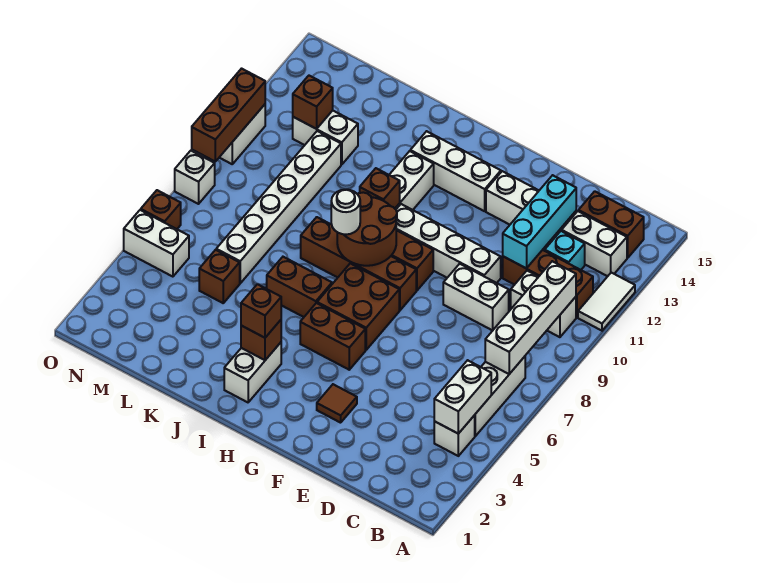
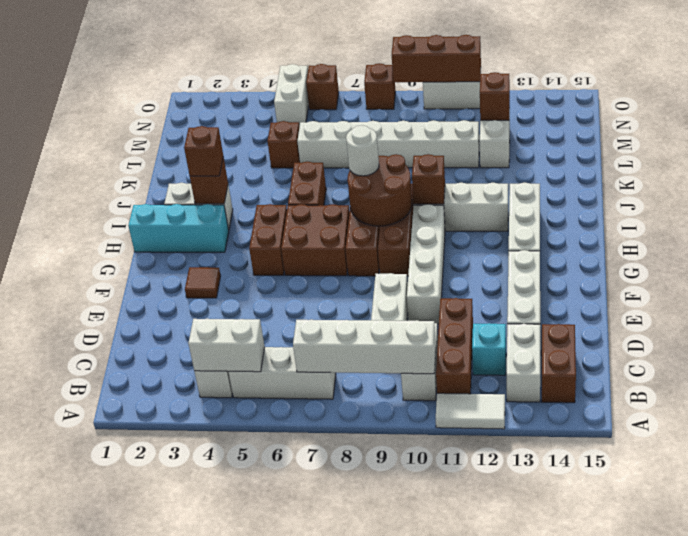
cyan brick D11:D13 level 2 -> cyan brick H1:H3 level 1
white brick O8 level 1 -> brown brick O8 level 1

